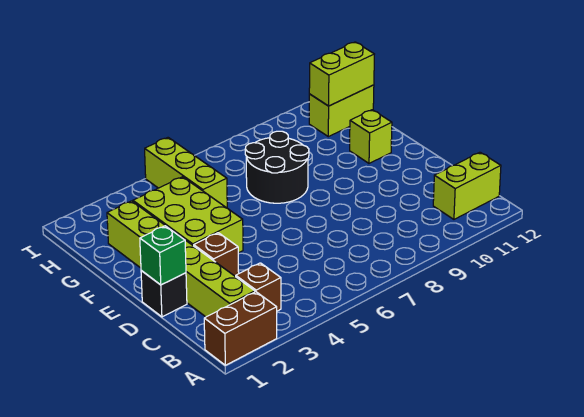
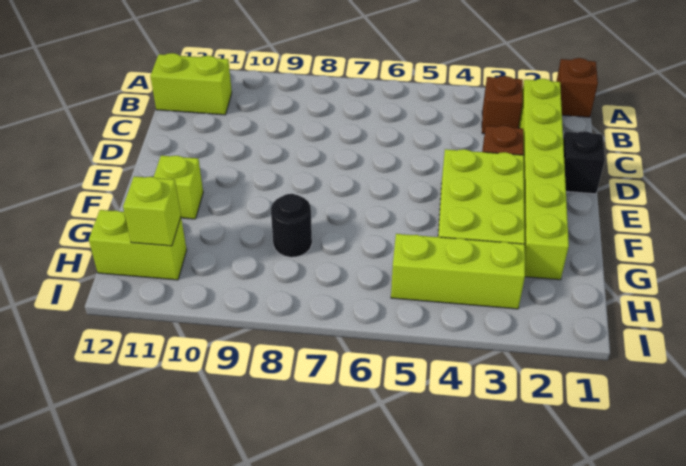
brown brick A1:A2 level 1 -> brown brick A1 level 1
green brick D1 level 2 -> none
black round brick F7:G8 level 1 -> black round brick G8 level 1
lime brick G5:I5 level 1 -> lime brick H3:H5 level 1
lime brick H11:H12 level 2 -> lime brick H11 level 2

